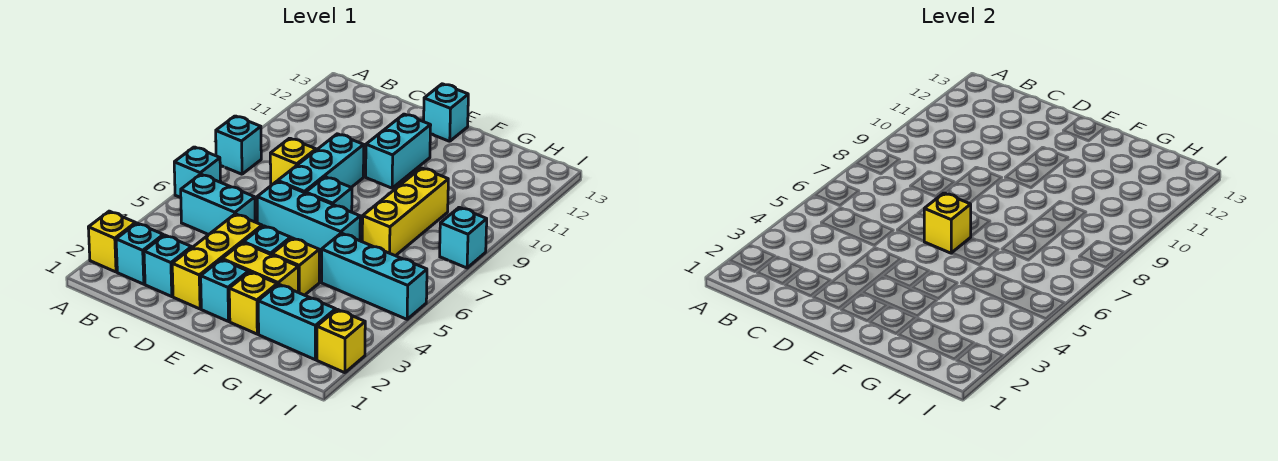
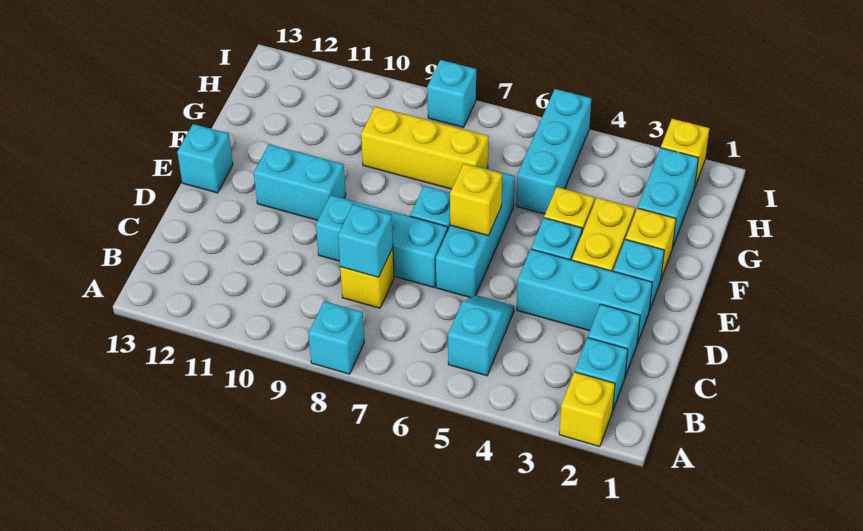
cyan brick A6 level 1 -> cyan brick C8 level 2
cyan brick B5:C5 level 1 -> cyan slope B5:C5 level 1 top B
yellow brick D2:D4 level 1 -> cyan brick D2:D4 level 1

